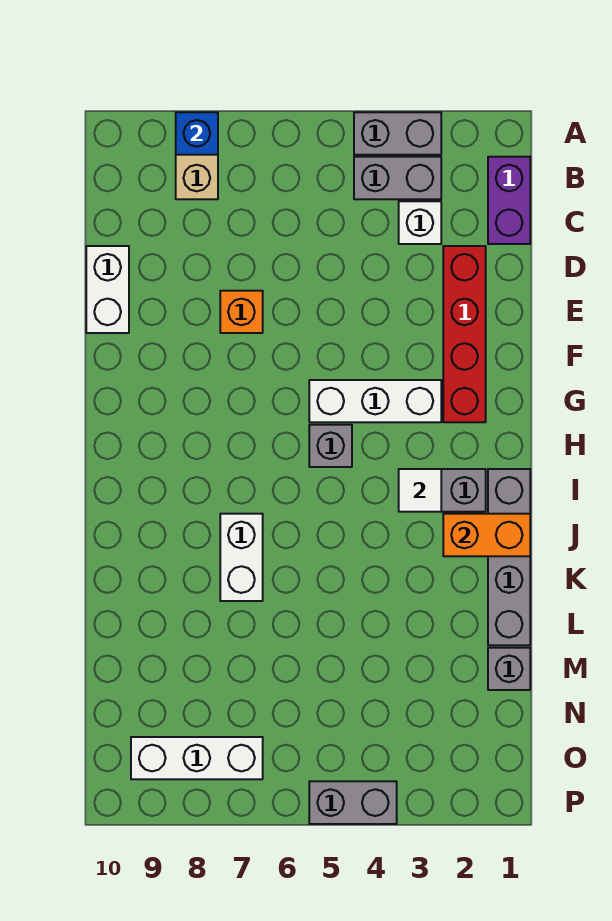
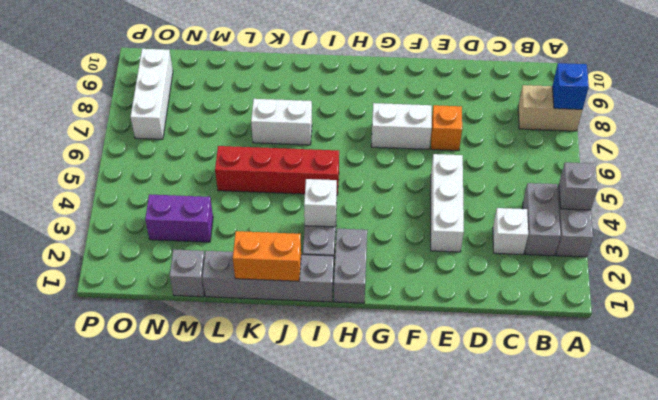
purple brick B1:C1 level 1 -> purple brick M3:N3 level 1
red brick D2:G2 level 1 -> red brick I5:L5 level 1
white brick D10:E10 level 1 -> white brick F7:G7 level 1
white brick G3:G5 level 1 -> white brick E3:E5 level 1
grey brick H5 level 1 -> grey brick A4 level 2
white tile I3 level 2 -> white brick I3 level 2
orange brick J1:J2 level 2 -> orange brick J1:K1 level 2
grey brick P4:P5 level 1 -> grey brick H1:H2 level 1

